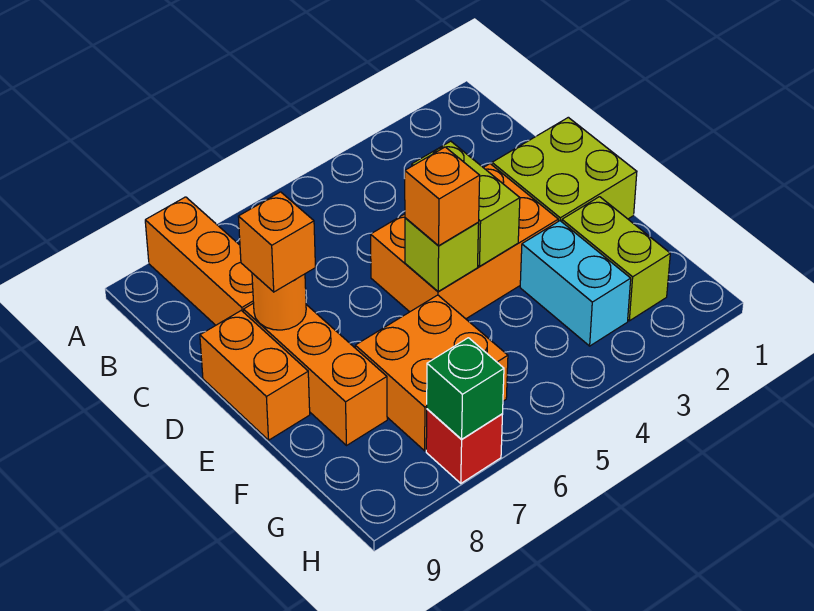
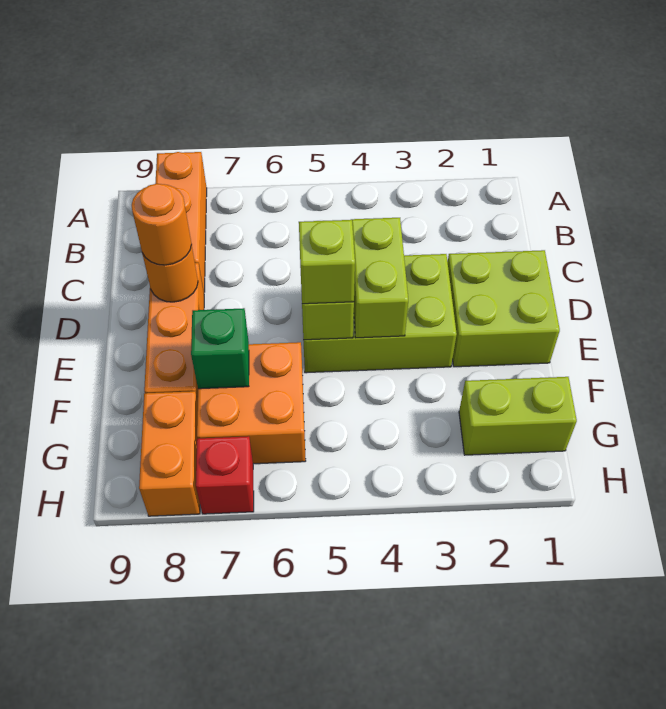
orange brick D3:E5 level 1 -> lime brick D3:E5 level 1
orange brick D8 level 3 -> orange round brick D8 level 3
orange brick D9:E9 level 1 -> orange brick G8:H8 level 1
orange brick E5 level 3 -> lime brick E5 level 3
lime brick F2:G2 level 1 -> lime brick G1:G2 level 1
cyan brick F3:G3 level 1 -> none
green brick H7 level 2 -> green brick F7 level 2

